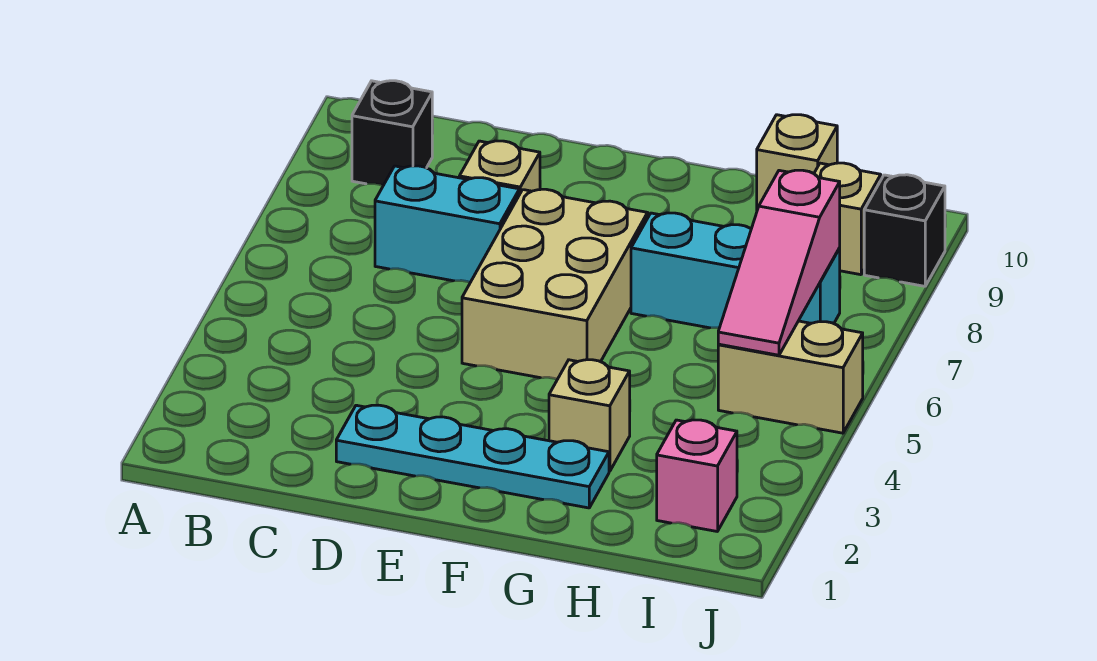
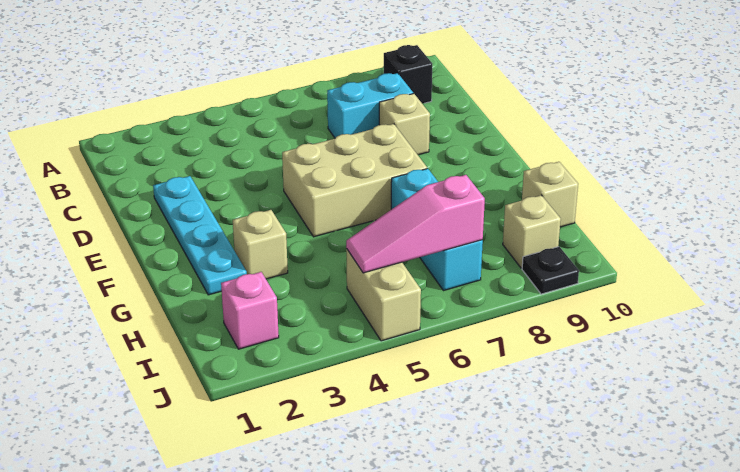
cyan brick C7:D7 level 1 -> cyan brick C7:C8 level 1
black brick J9 level 1 -> black plate J9 level 1

